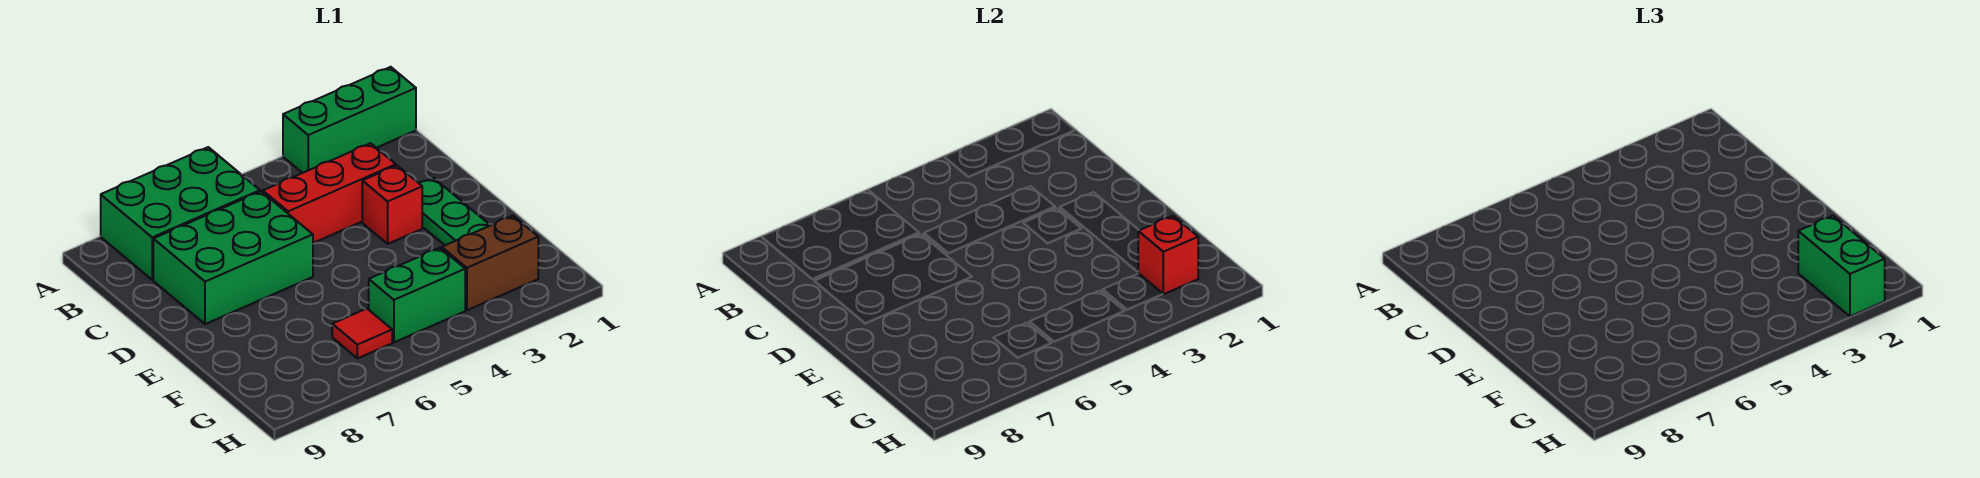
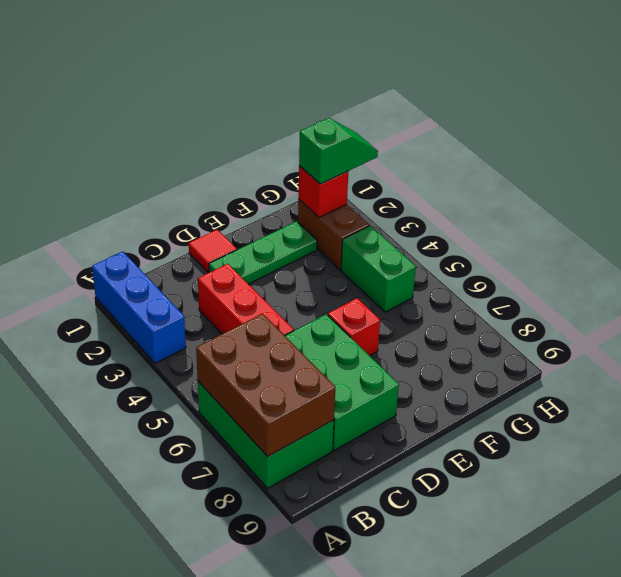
green brick A1:A3 level 1 -> blue brick A1:A3 level 1
none -> brown brick A6:B8 level 2
red brick D3 level 1 -> red brick E6 level 1
green brick G2:H2 level 3 -> green slope G2:H2 level 3 top G
red tile G6 level 1 -> red tile D1 level 1

